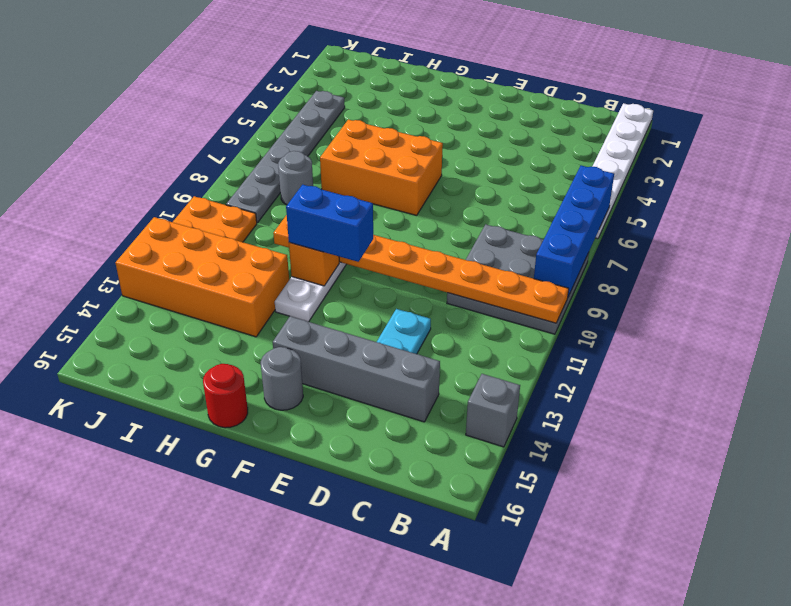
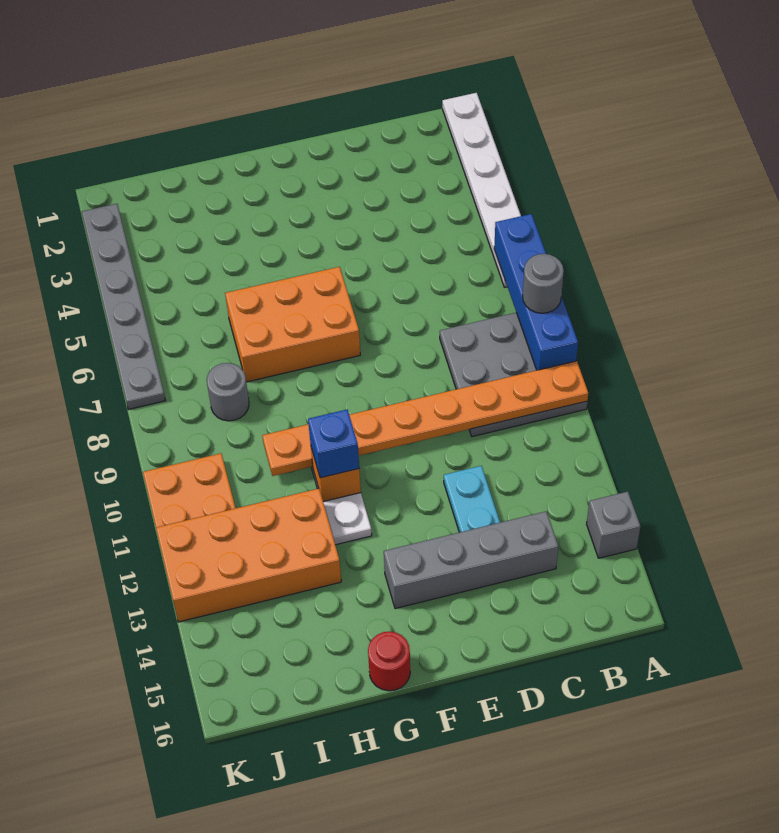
blue brick F11:G11 level 3 -> blue brick G11 level 3
grey round brick F15 level 1 -> grey round brick A8 level 3
grey plate J4:J9 level 1 -> grey plate K2:K7 level 1

